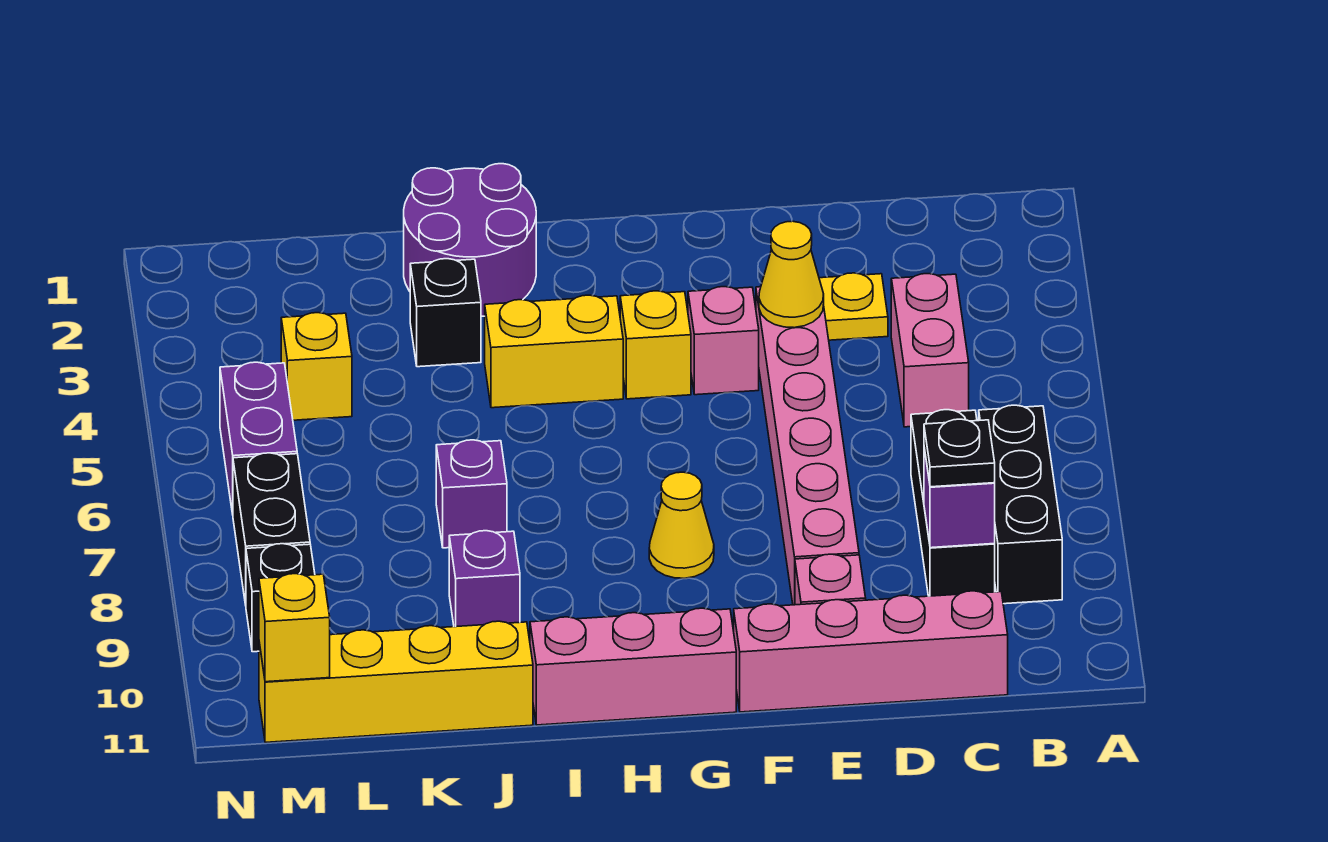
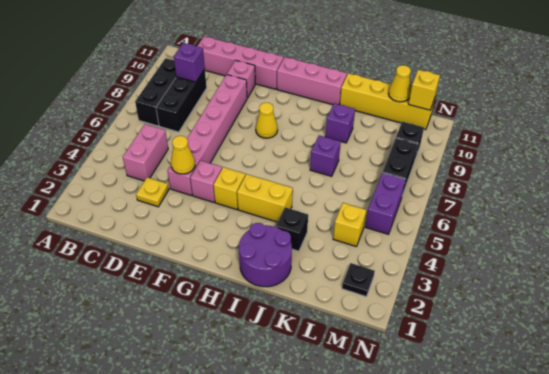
black plate C9 level 3 -> black plate M2 level 1
none -> yellow cone L11 level 2

